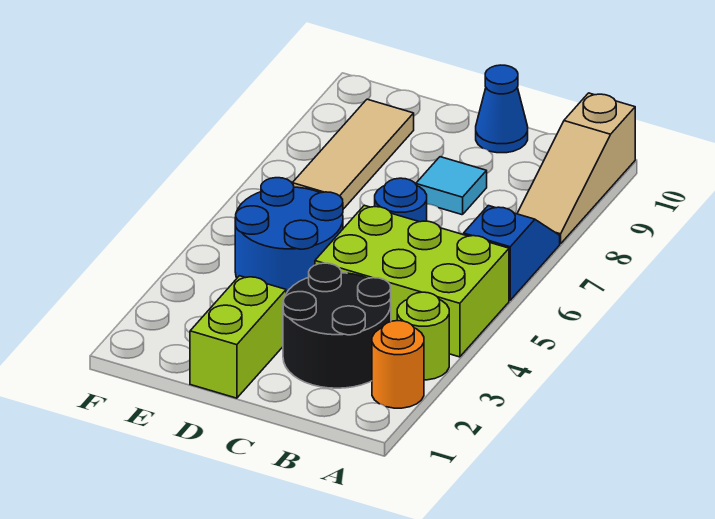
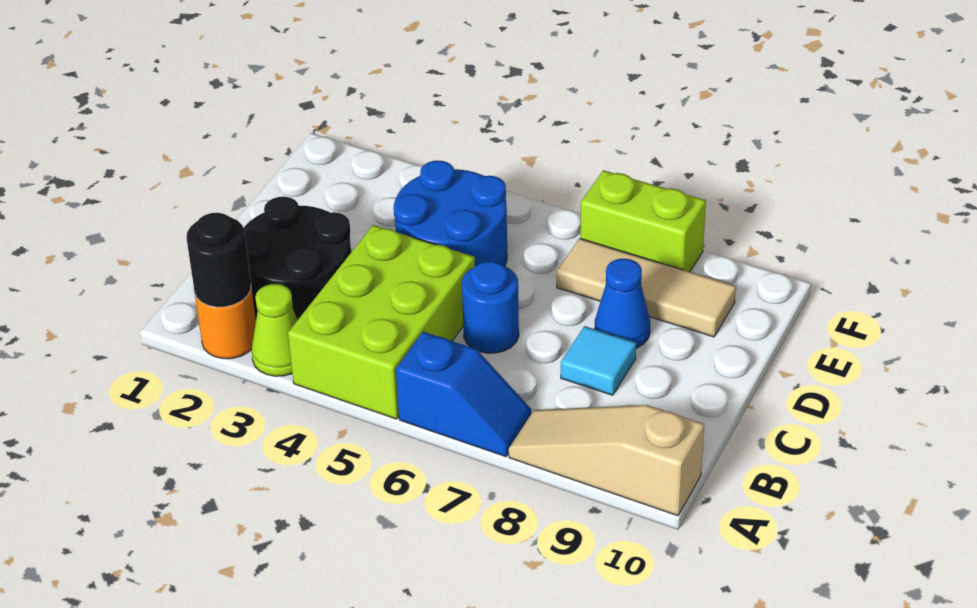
none -> black round brick A2 level 2
lime round brick A3 level 1 -> lime cone A3 level 1
blue cone C10 level 1 -> blue cone D8 level 1
lime brick D1:D2 level 1 -> lime brick F7:F8 level 1

